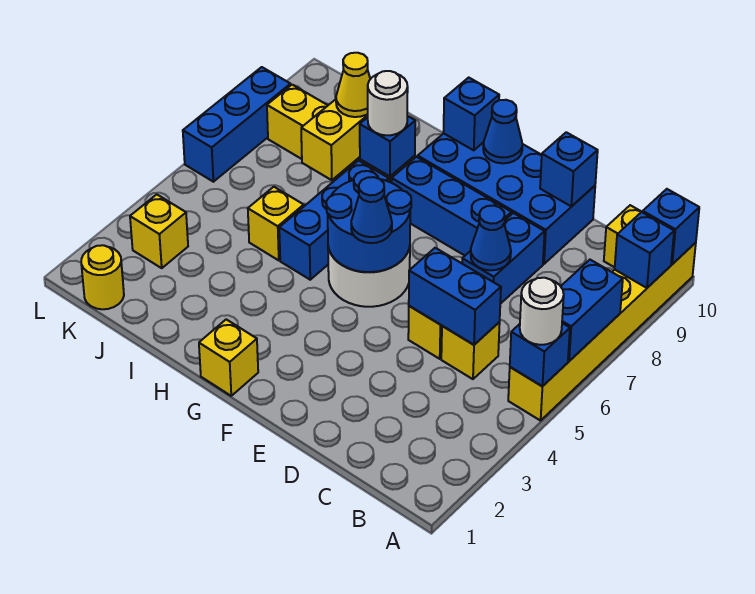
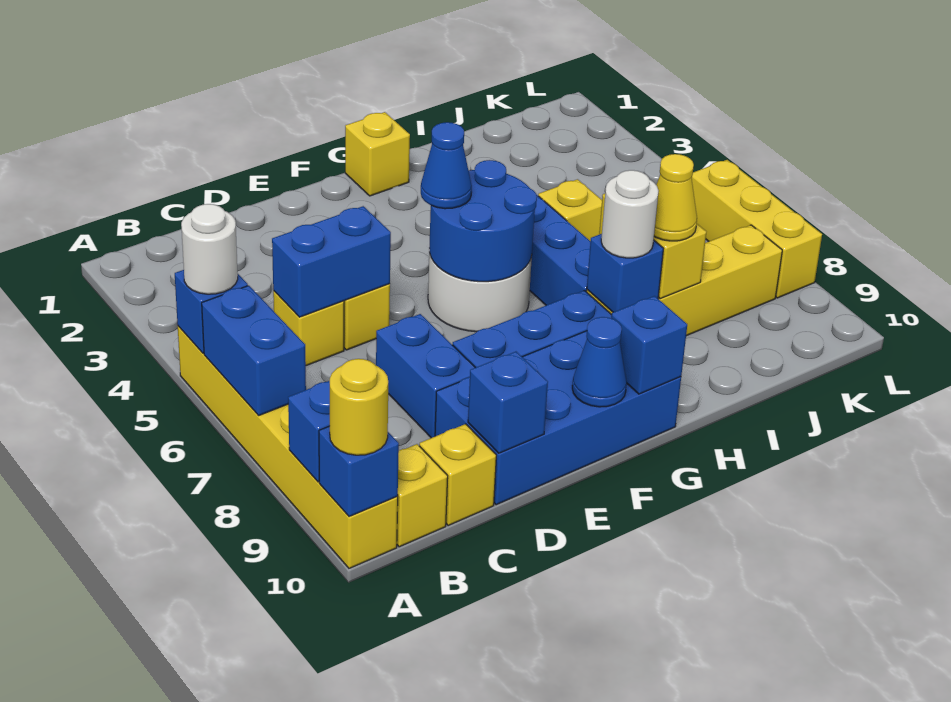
blue cone D7 level 2 -> none
yellow round brick K1 level 1 -> yellow round brick A10 level 3
yellow brick K3 level 1 -> yellow brick C10 level 1
blue brick L6:L8 level 1 -> yellow brick L6:L8 level 1

